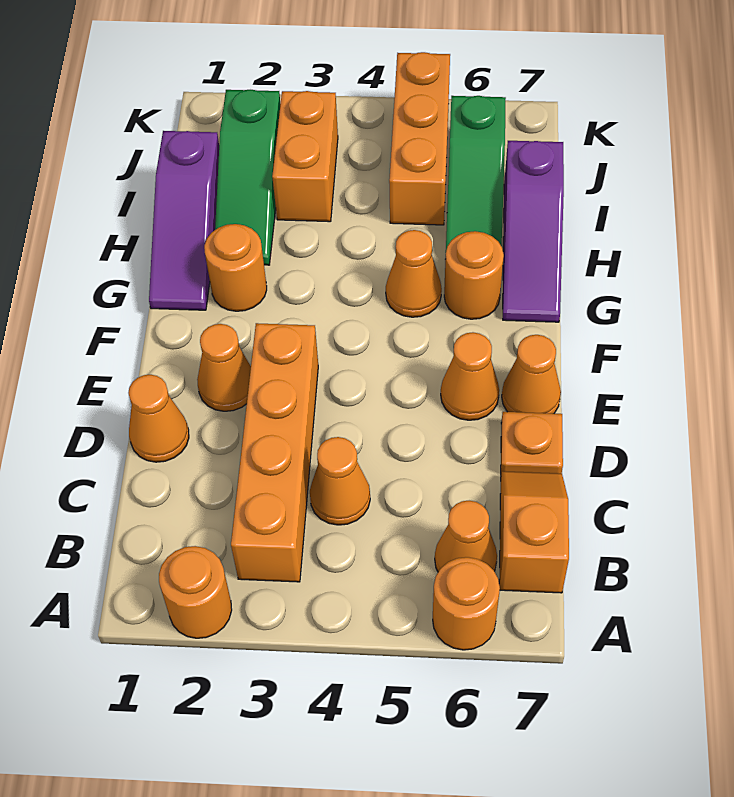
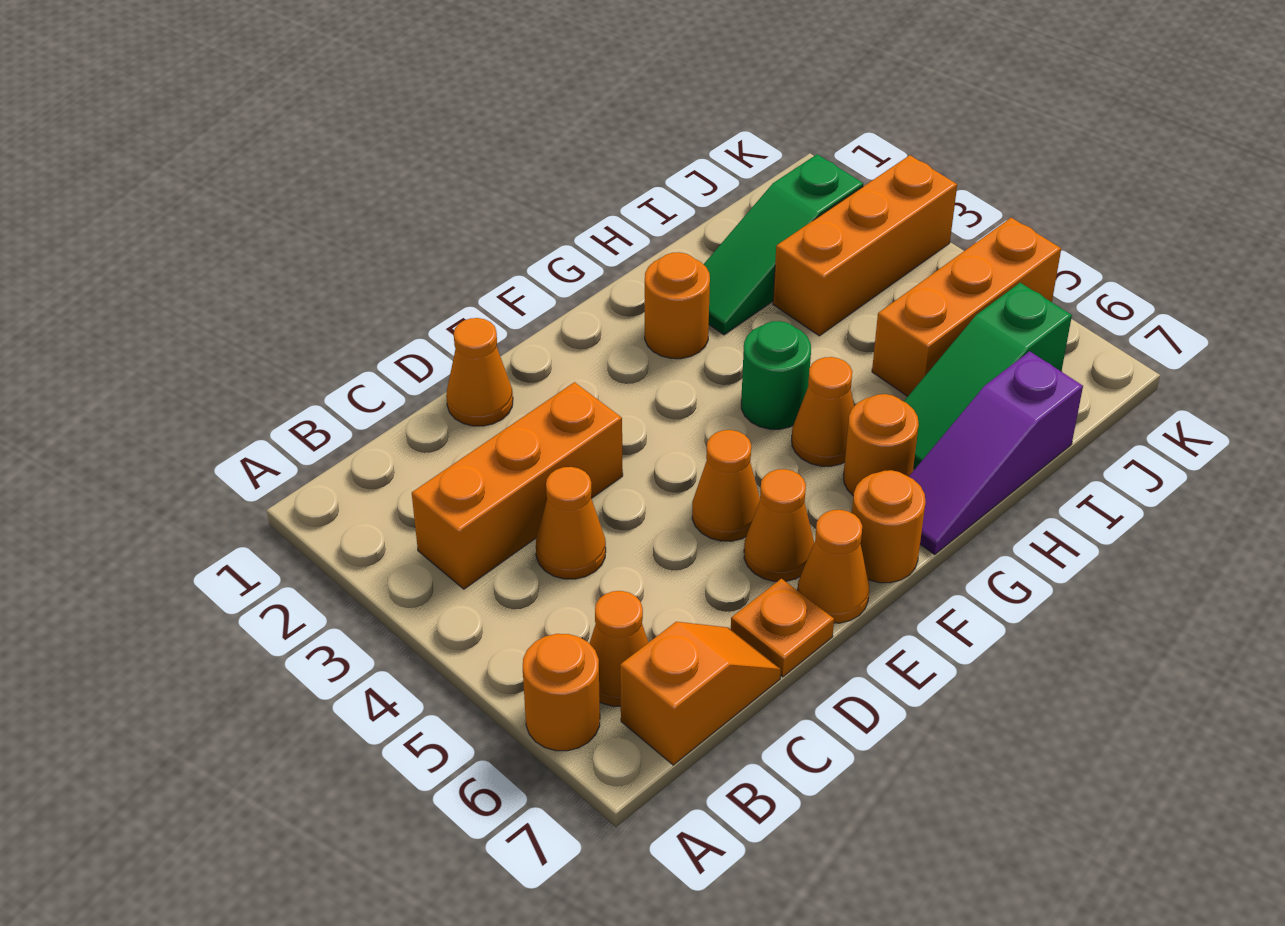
orange round brick A2 level 1 -> orange round brick F7 level 1
orange brick B3:E3 level 1 -> orange brick B3:D3 level 1
orange cone E2 level 1 -> orange cone E5 level 1
purple slope G1:I1 level 1 top I -> none
none -> green round brick G4 level 1
orange brick I3:J3 level 1 -> orange brick I3:K3 level 1

